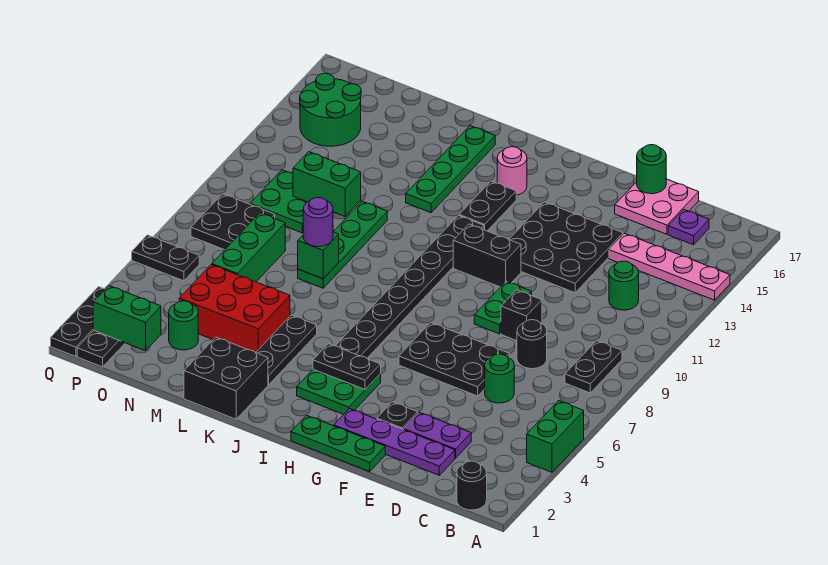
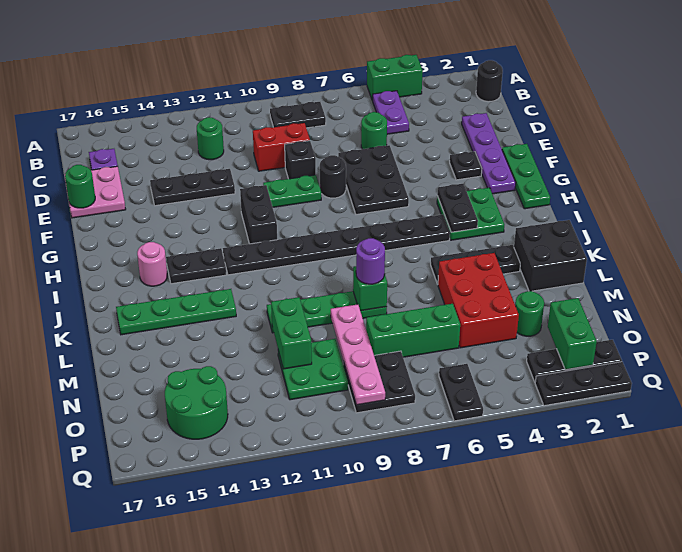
pink plate A14:D14 level 1 -> pink plate M9:P9 level 2
purple plate D3:E3 level 1 -> purple plate B5:C5 level 1
black round brick D8 level 1 -> black round brick F8 level 1
none -> red brick D9:D10 level 1
black plate E12:G14 level 1 -> black plate E12:E14 level 1

